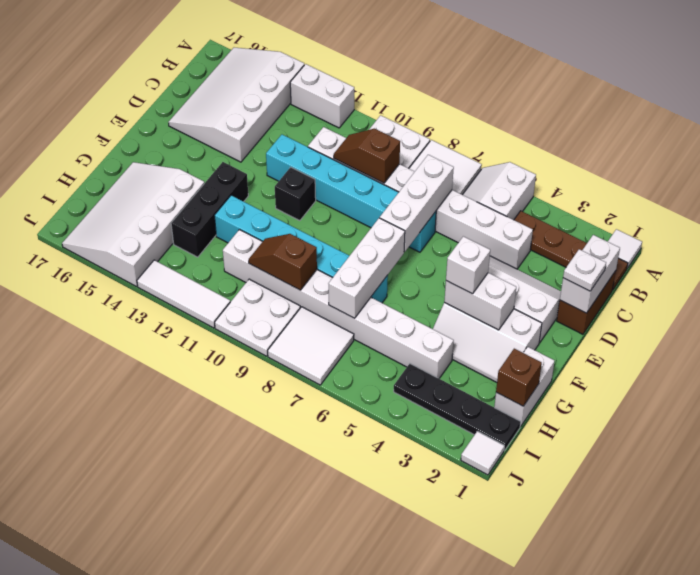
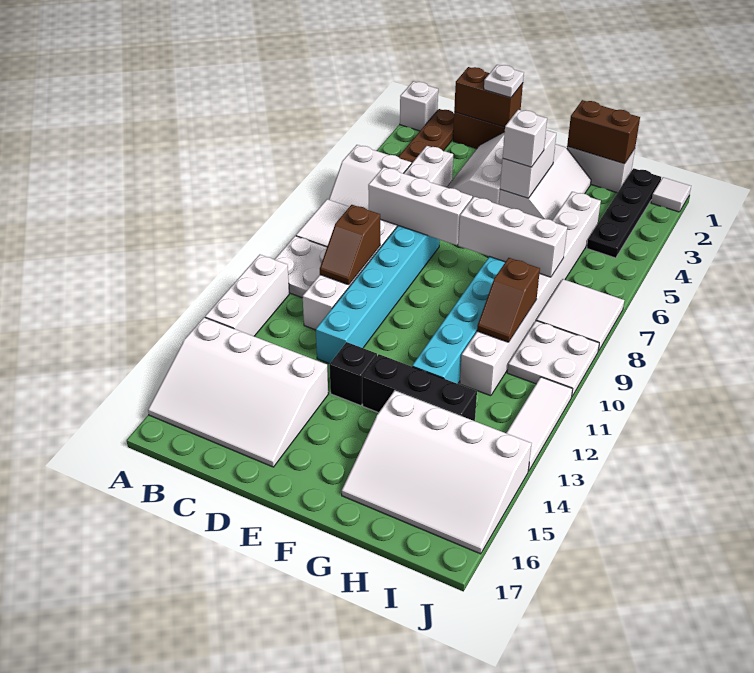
white tile A1 level 1 -> white brick A1 level 1
white brick A12:A13 level 1 -> white brick A11:A13 level 1
white brick C1:D1 level 2 -> brown brick C1:D1 level 2
black brick E11 level 1 -> black brick E13 level 1
brown brick H1 level 2 -> brown brick G1:H1 level 2

